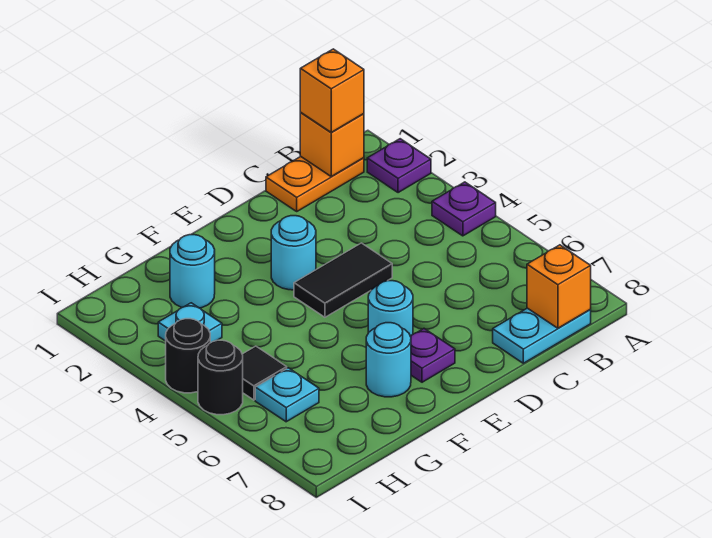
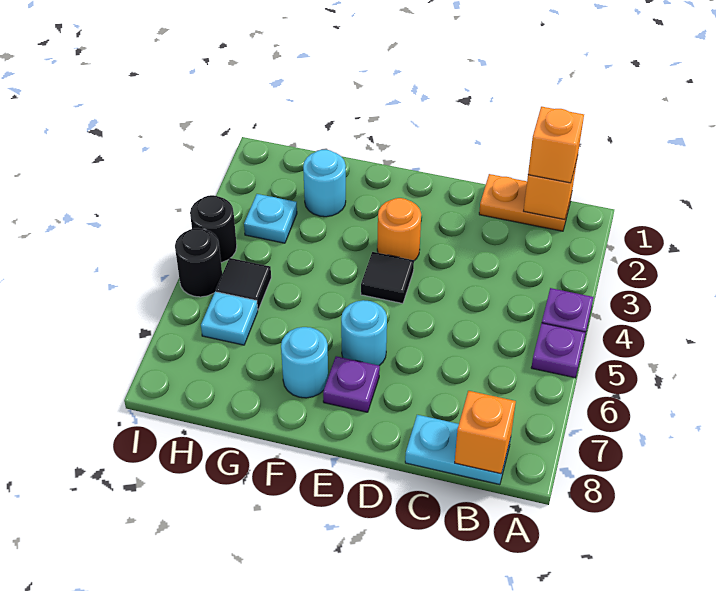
purple plate A2 level 1 -> purple plate A5 level 1
black tile D4:E4 level 1 -> black tile E4 level 1
cyan round brick E3 level 1 -> orange round brick E3 level 1

